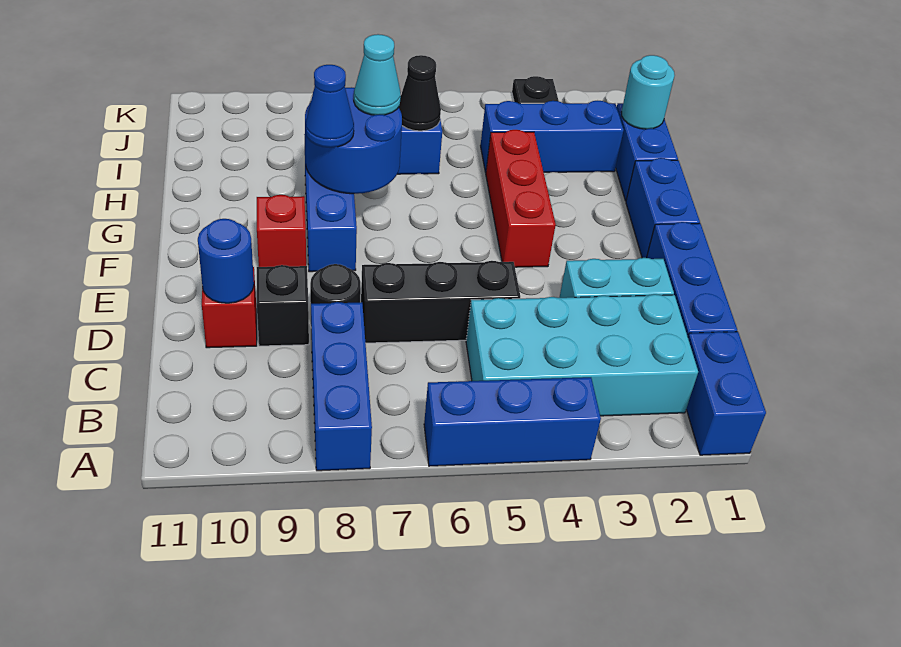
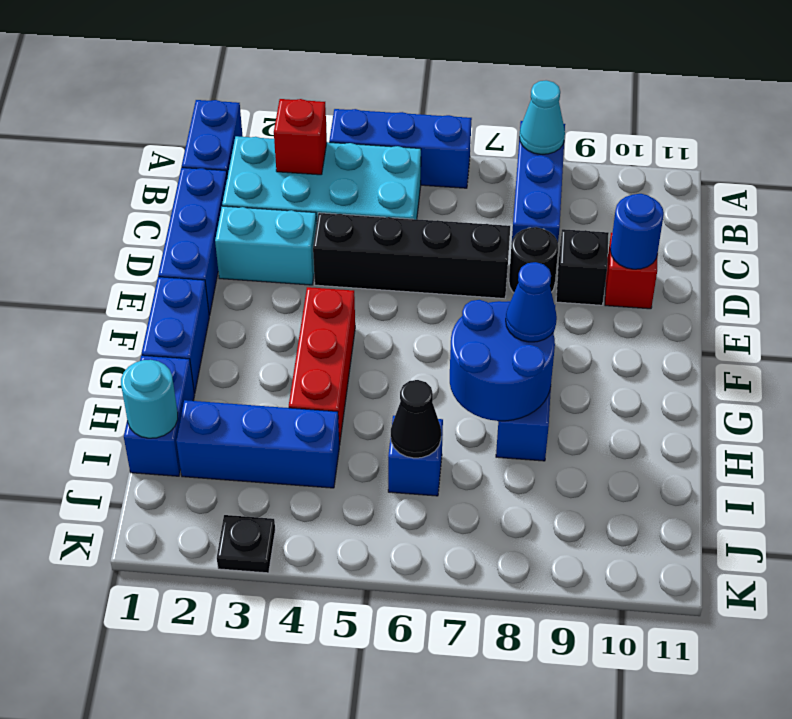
black brick D5:D7 level 1 -> black brick D4:D7 level 1
red brick F9 level 1 -> red brick B3 level 2
cyan cone H7 level 3 -> cyan cone A8 level 2

